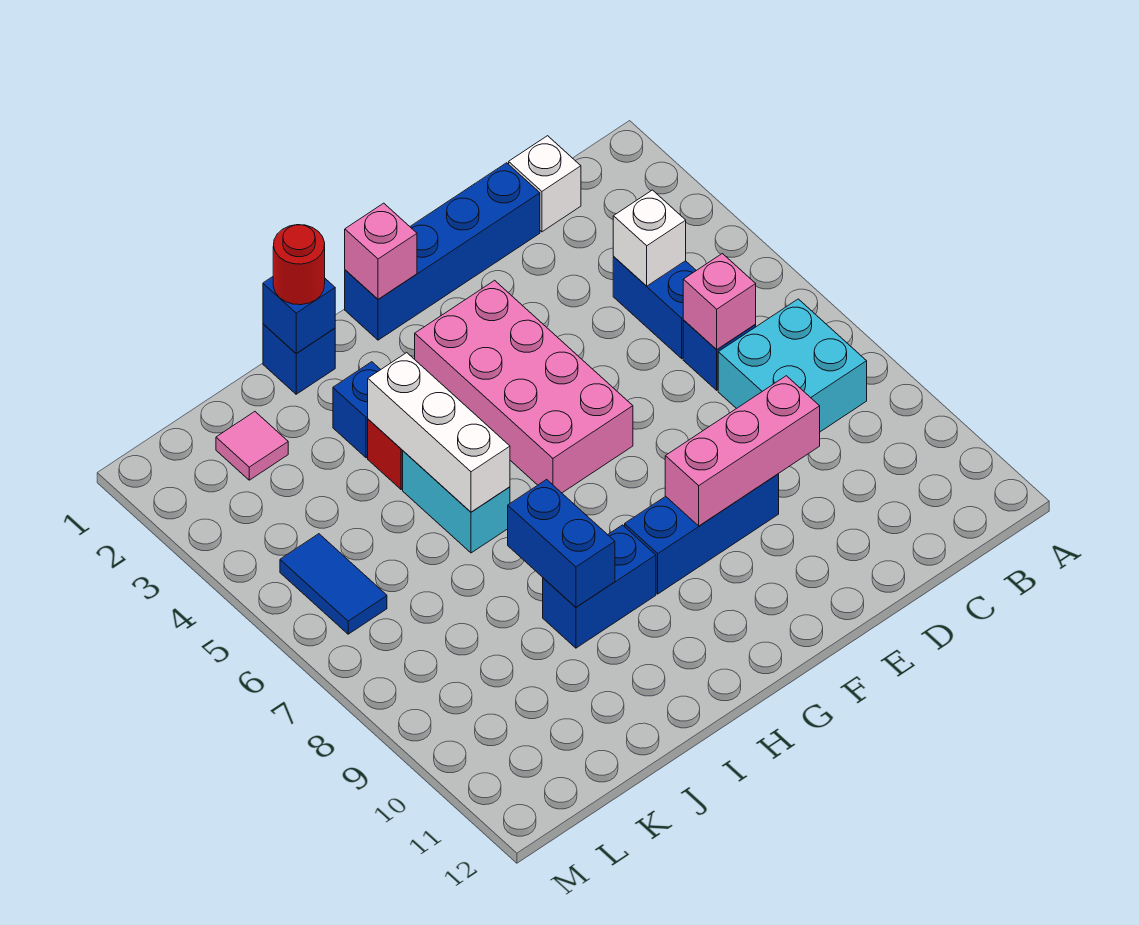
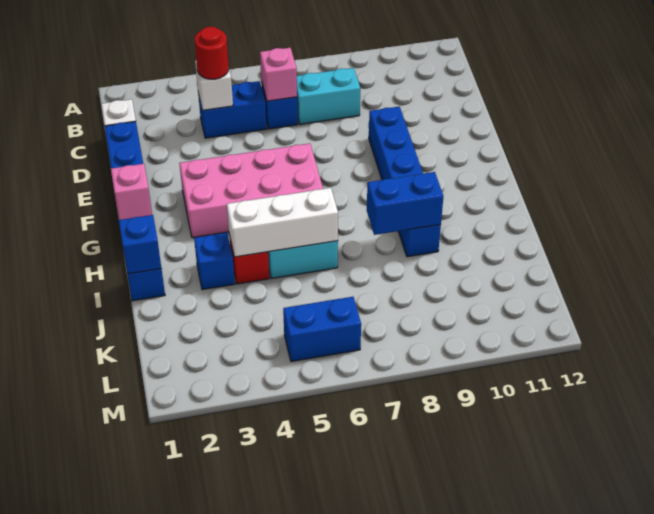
cyan brick B7:C8 level 1 -> cyan brick C7:C8 level 1
pink brick D9:F9 level 2 -> none
red round brick I1 level 3 -> red round brick C4 level 3
pink tile K2 level 1 -> none
blue tile L5:L6 level 1 -> blue brick L5:L6 level 1

